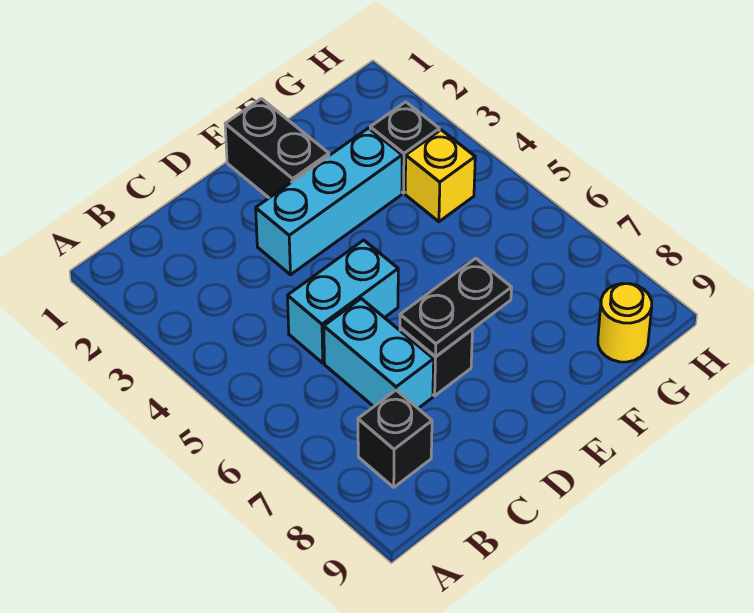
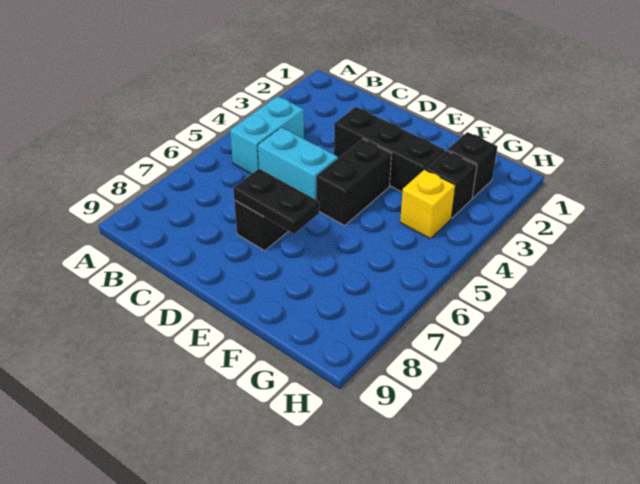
black brick B8 level 1 -> black brick G2 level 1
cyan brick C6:C7 level 1 -> cyan brick B4:B5 level 1
cyan brick D3:F3 level 1 -> black brick D3:F3 level 1
black brick E1:E2 level 1 -> black brick E4:E5 level 1
yellow round brick G9 level 1 -> none

